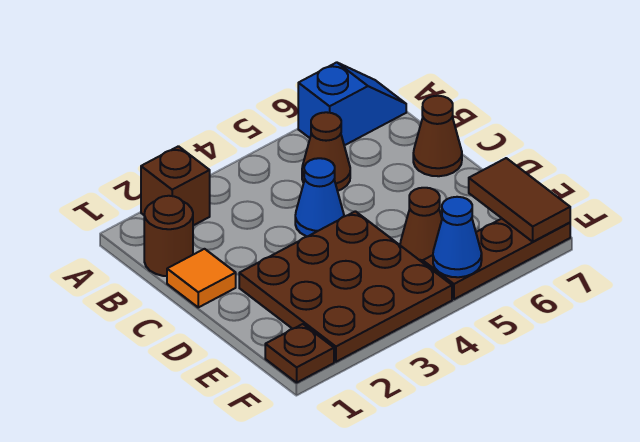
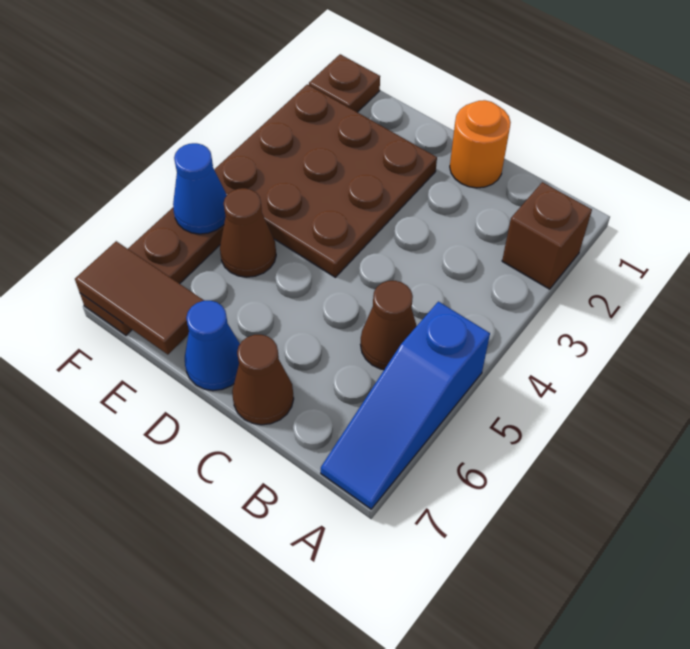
blue slope A6:A7 level 1 top 6 -> blue slope A5:A7 level 1 top 5
brown round brick B1 level 1 -> none
orange tile C1 level 1 -> orange round brick C1 level 1
blue cone C4 level 1 -> blue cone D7 level 1

